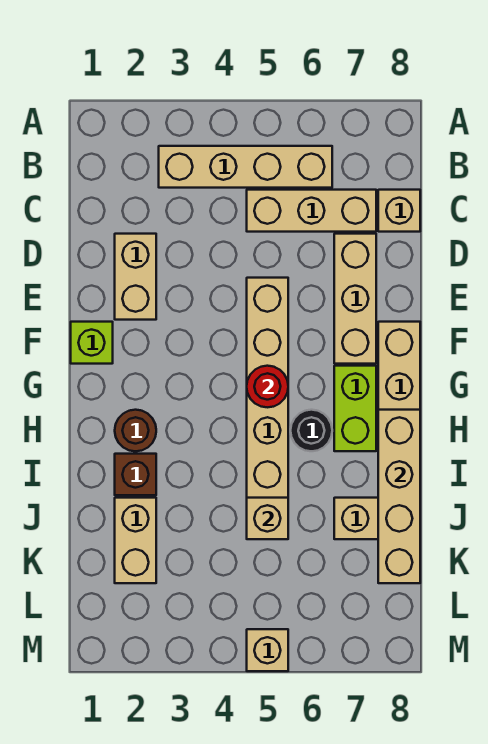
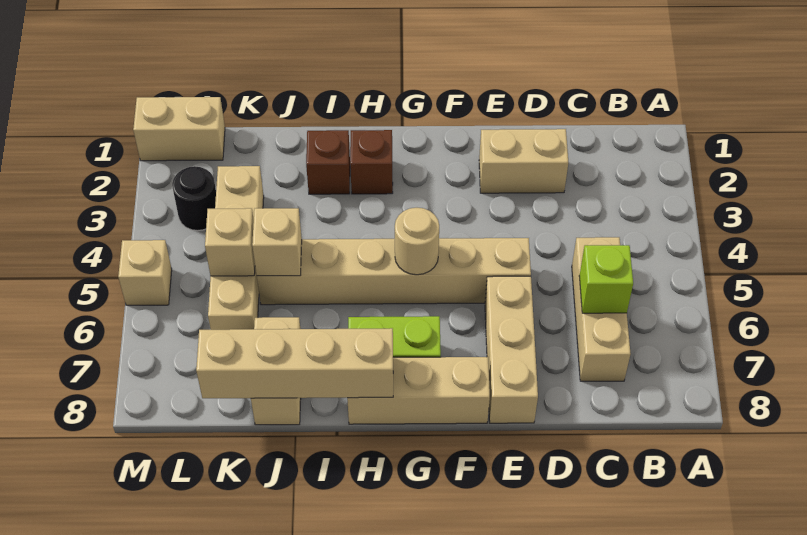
tan brick B3:B6 level 1 -> tan brick K3:K6 level 1
tan brick C8 level 1 -> tan brick K5 level 2
tan brick D7:F7 level 1 -> tan brick E6:E8 level 1
lime brick F1 level 1 -> lime brick C6 level 2
red round brick G5 level 2 -> tan round brick G5 level 2
brown round brick H2 level 1 -> brown brick H2 level 1
black round brick H6 level 1 -> black round brick L3 level 1
tan brick J2:K2 level 1 -> tan brick L1:M1 level 1

